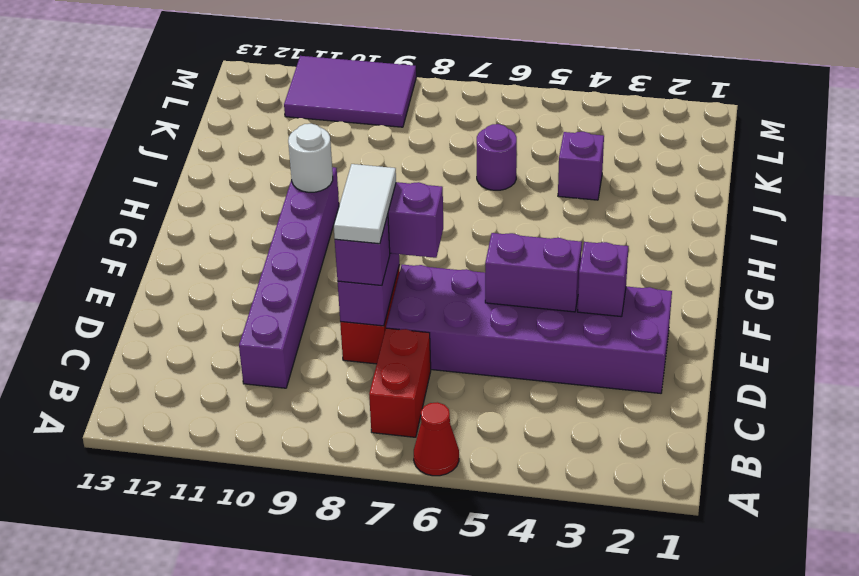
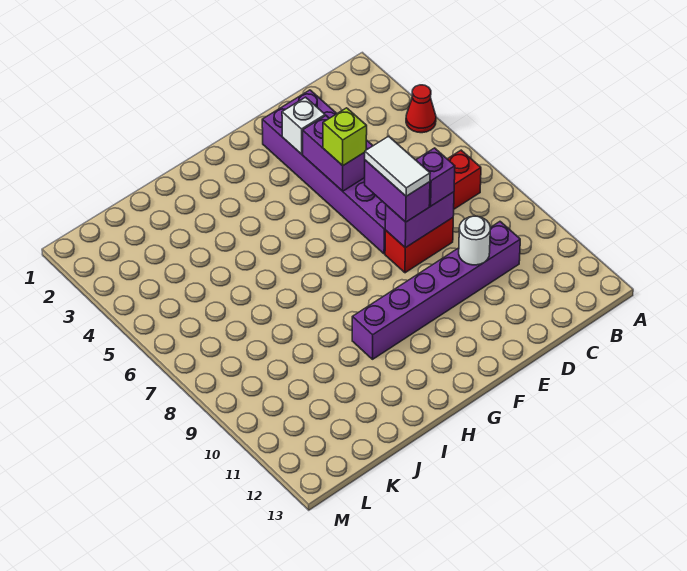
red cone A6 level 1 -> red cone A4 level 1
white tile D8:E8 level 4 -> white tile E7:E8 level 4
purple brick E3 level 2 -> white brick E3 level 2
none -> lime brick E5 level 3
white round brick H10 level 2 -> white round brick D10 level 2
purple brick J4 level 1 -> none
purple round brick J6 level 1 -> none
purple tile L9:M11 level 1 -> none

